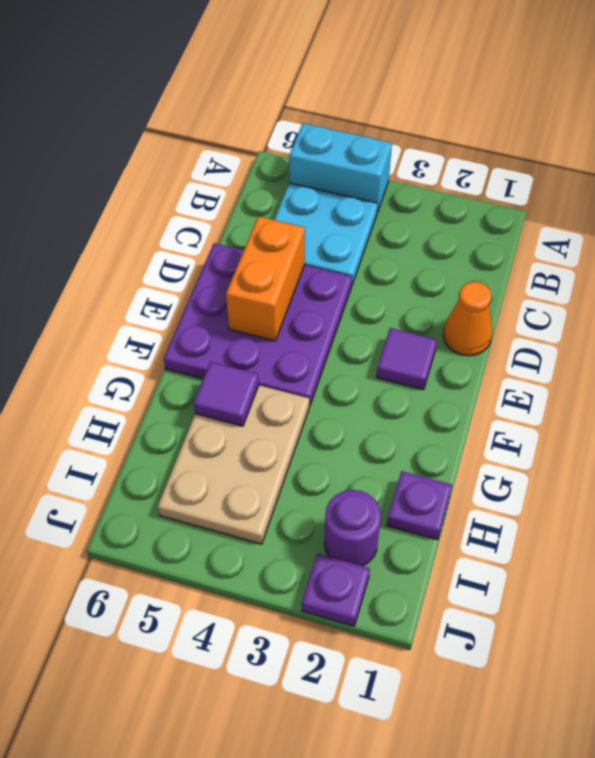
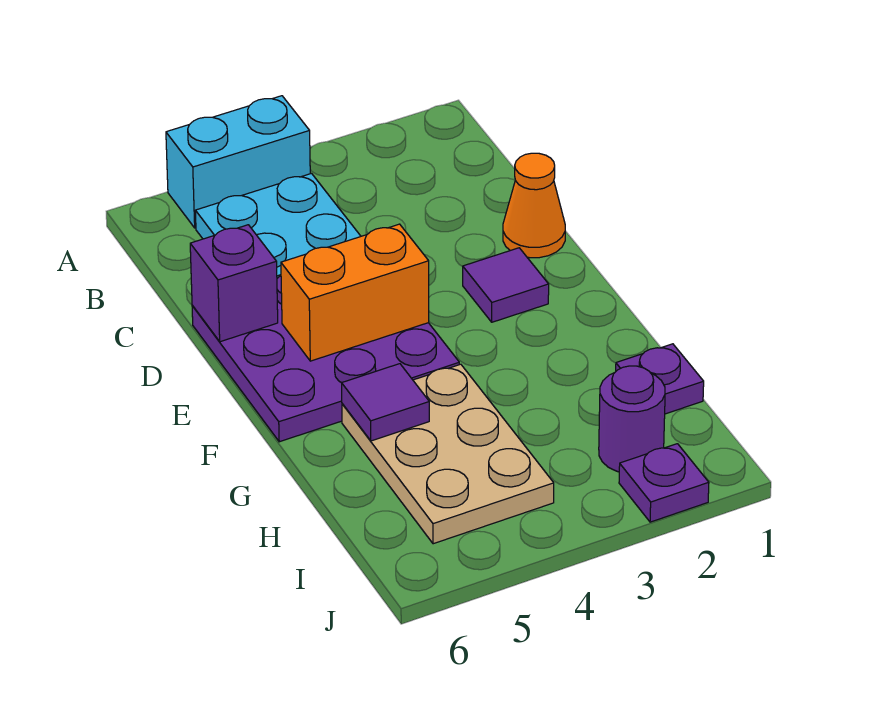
orange brick D5:E5 level 2 -> orange brick E4:E5 level 2
none -> purple brick D6 level 2

